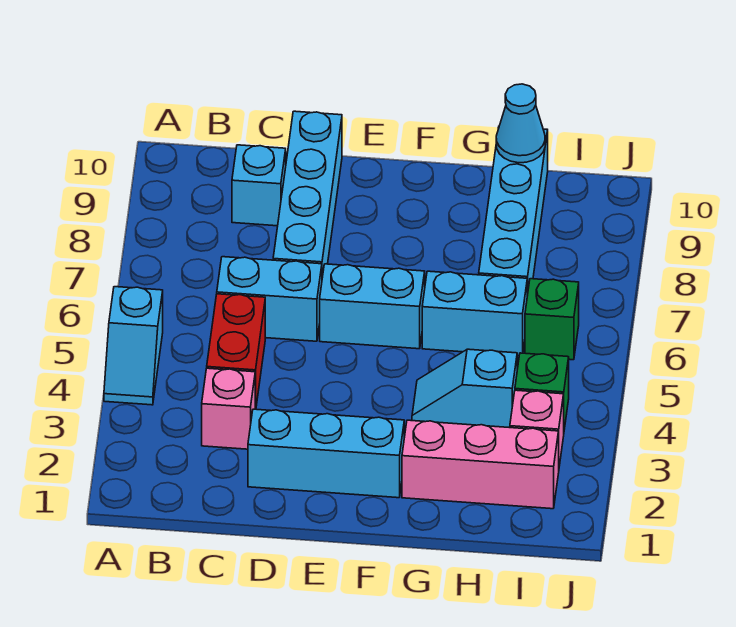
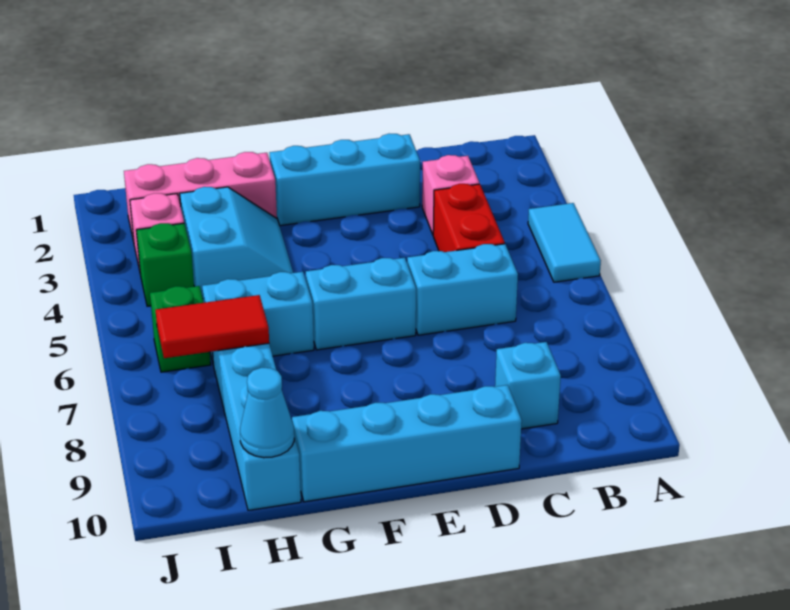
cyan slope A4:A5 level 1 top 5 -> cyan tile A4:A5 level 1
cyan brick D7:D10 level 1 -> cyan brick D10:G10 level 1
cyan slope G4:H4 level 1 top H -> cyan slope G3:H4 level 1 top H
none -> red tile H7:I7 level 2

